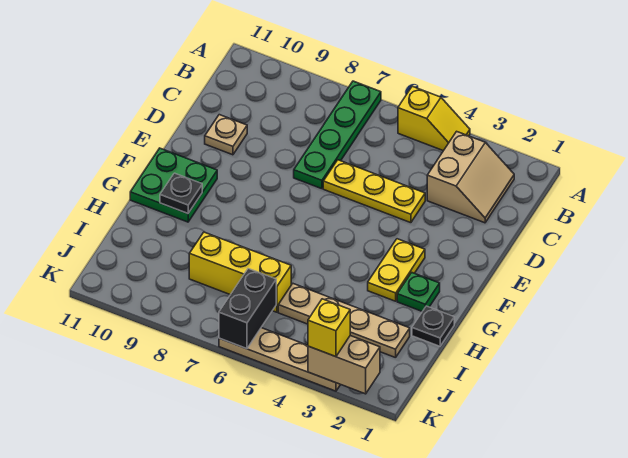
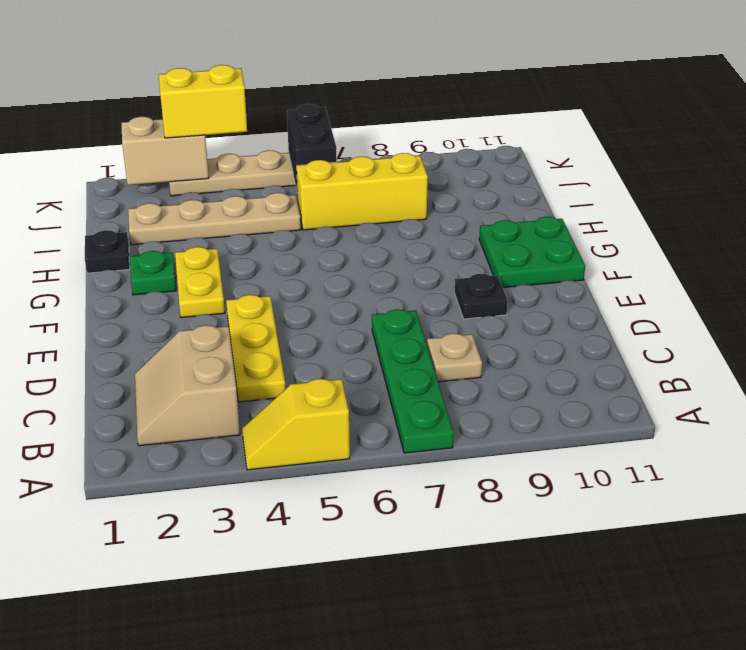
yellow plate D4:D6 level 1 -> yellow plate C4:E4 level 1
tan plate D10 level 1 -> tan plate C8 level 1
black plate G10 level 2 -> black plate E9 level 1
yellow brick K3 level 3 -> yellow brick K3:K4 level 3

